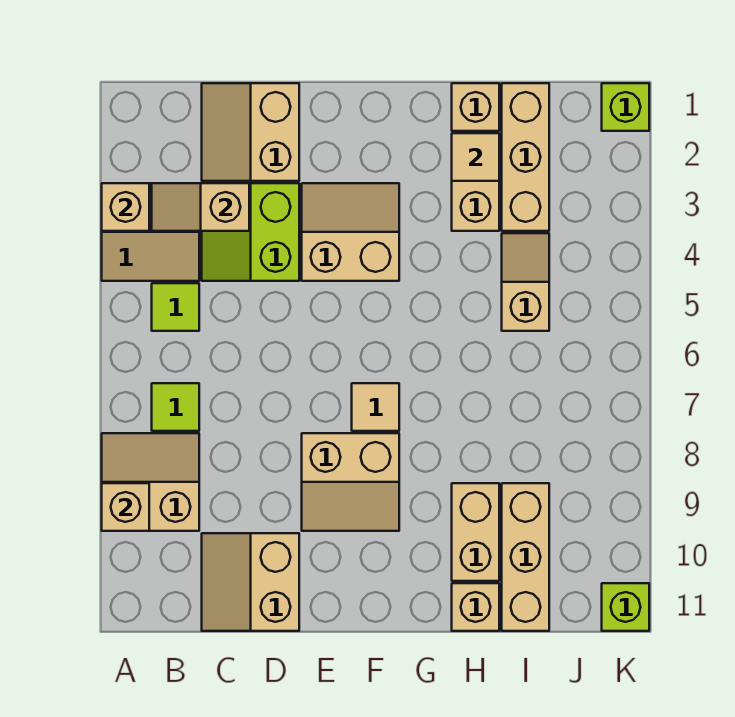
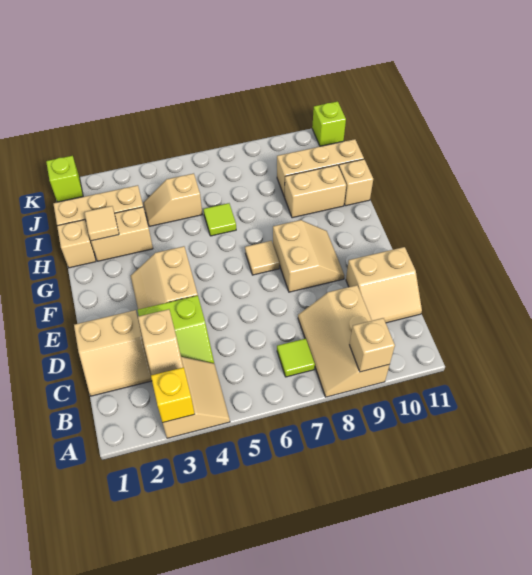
tan brick A3 level 2 -> yellow brick A3 level 2
tan slope A8:B9 level 1 top 9 -> tan slope A8:C9 level 1 top 9
lime tile B5 level 1 -> lime tile H6 level 1

